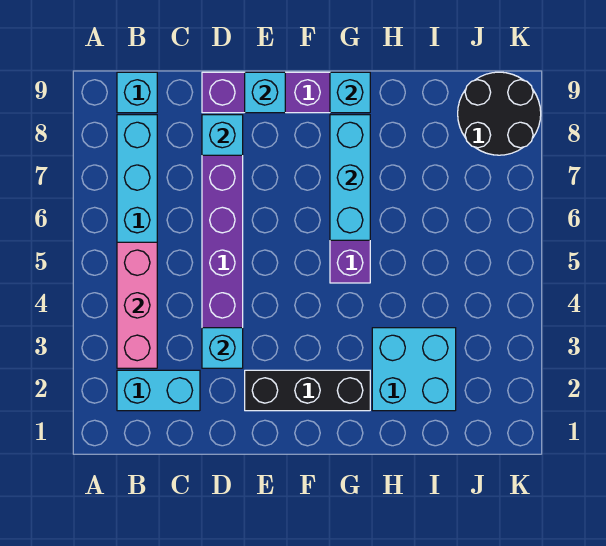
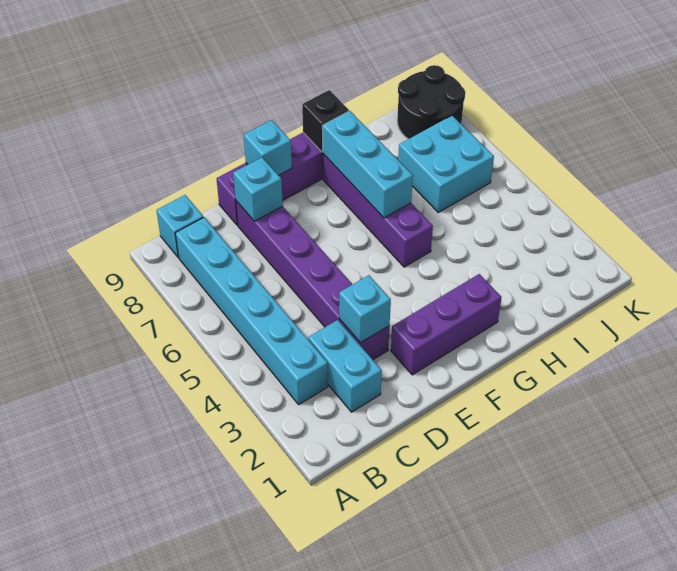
cyan brick B2:C2 level 1 -> cyan brick C2:C3 level 1
pink brick B3:B5 level 2 -> none
black brick E2:G2 level 1 -> purple brick E2:G2 level 1
cyan brick G9 level 2 -> black brick G9 level 2
cyan brick H2:I3 level 1 -> cyan brick I6:J7 level 1

